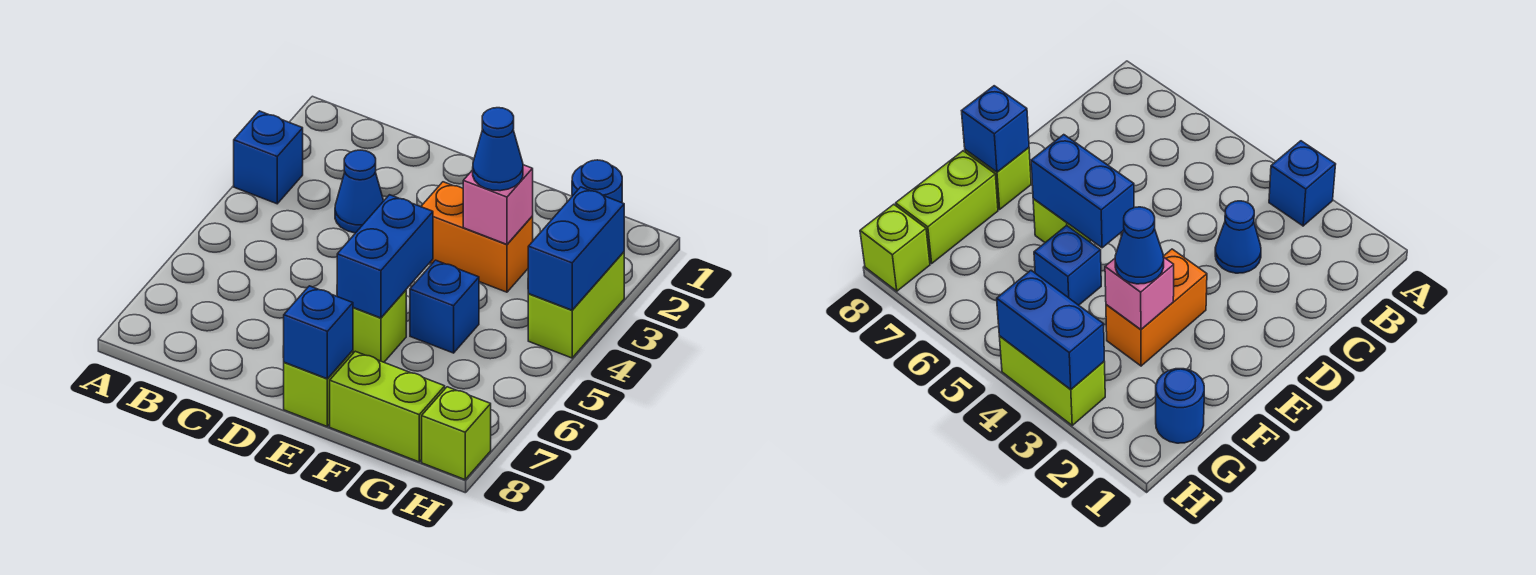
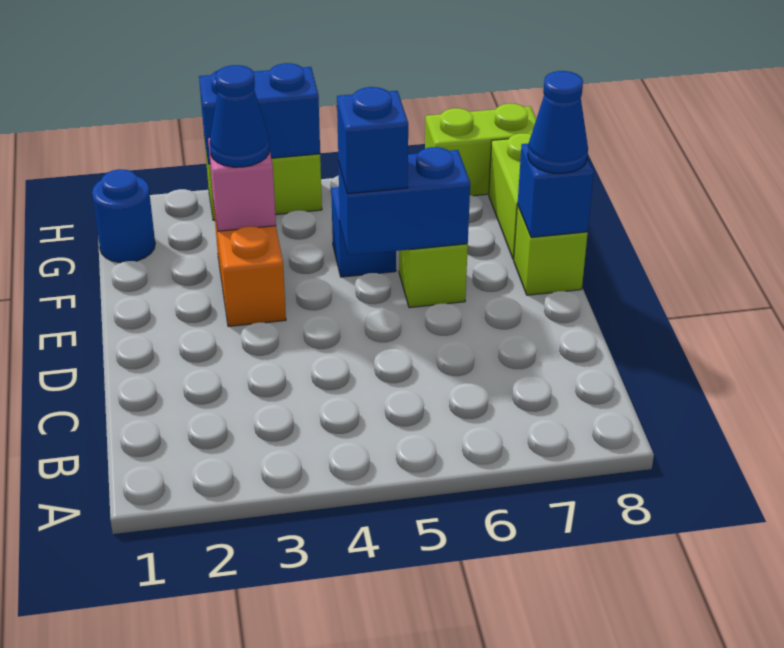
blue brick A3 level 1 -> blue brick E5 level 3
blue cone C3 level 1 -> blue cone E8 level 3
lime brick H8 level 1 -> lime brick H7:H8 level 1

